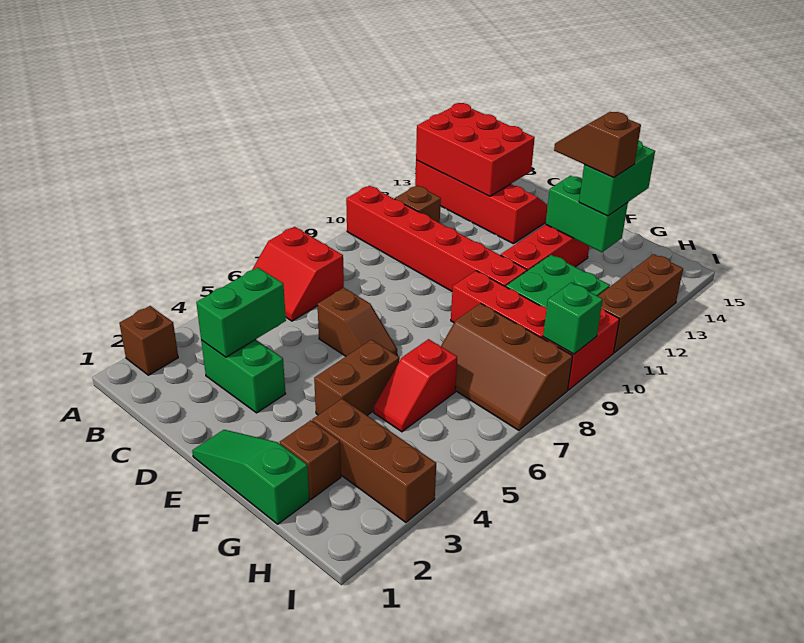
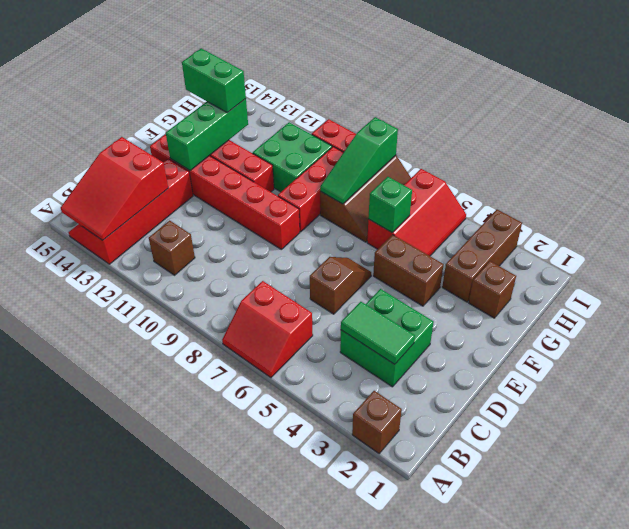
red slope A6:B7 level 1 top 7 -> red slope A6:B7 level 1 top B
red brick A10:F10 level 1 -> red brick E9:E14 level 1
red brick A13:C14 level 2 -> red slope A13:C14 level 2 top C
green brick C3:D3 level 1 -> green brick C3:D4 level 1
green brick C3:C4 level 2 -> green tile C3:C4 level 2
green slope E1:G1 level 1 top G -> green slope G8:I8 level 2 top I
green brick F13:G13 level 2 -> green brick E13:G13 level 2
brown slope F13:G13 level 4 top G -> none
red slope G5:G6 level 1 top 6 -> red slope G5:I6 level 1 top 6
green brick I9 level 2 -> green brick G6 level 2
brown brick I11:I13 level 1 -> none

